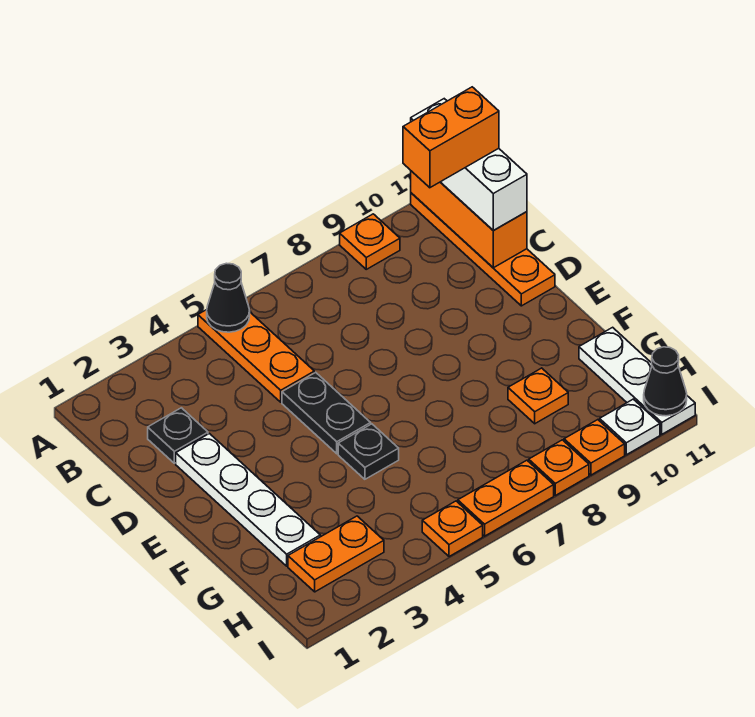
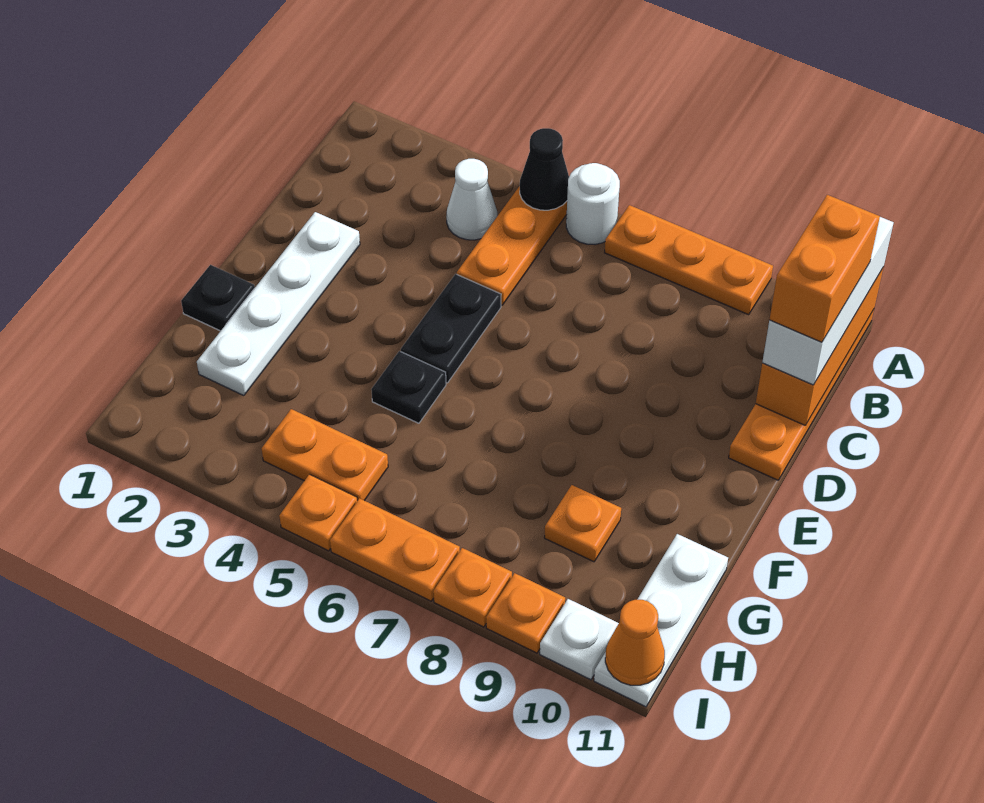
none -> white round brick A6 level 1
orange plate A9 level 1 -> orange plate A7:A9 level 1
none -> white cone B4 level 1
orange brick B10:B11 level 4 -> orange brick B11:C11 level 4
black plate C2 level 1 -> black plate F1 level 1
orange plate H2:H3 level 1 -> orange plate H4:H5 level 1
black cone I11 level 2 -> orange cone I11 level 2

